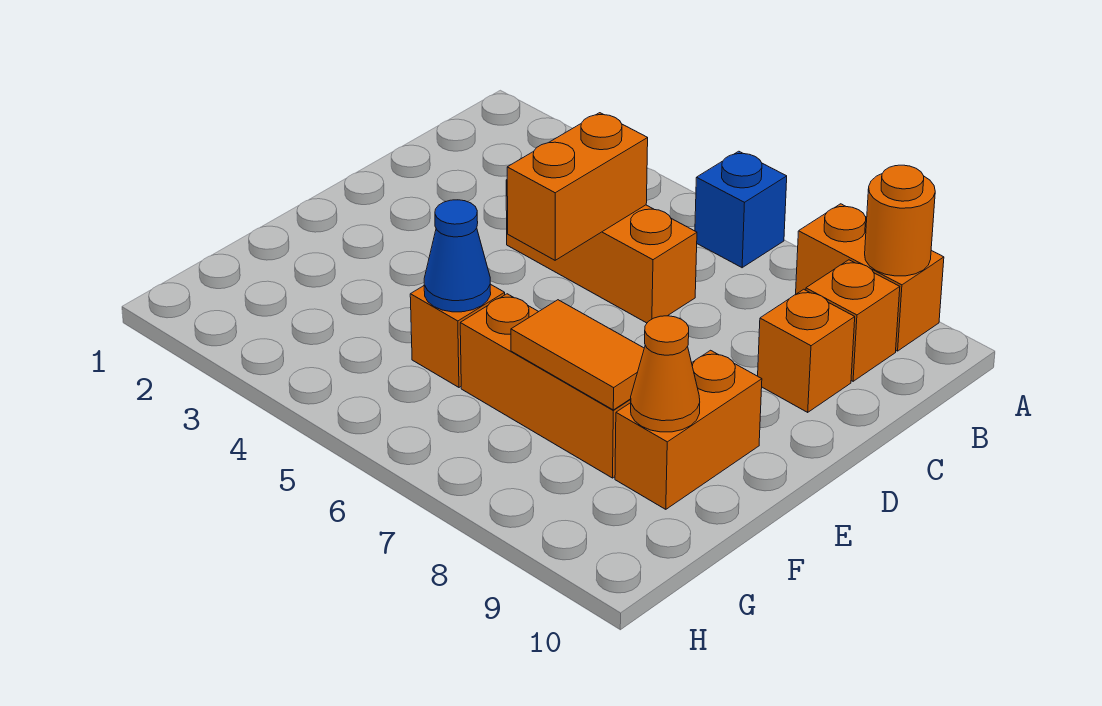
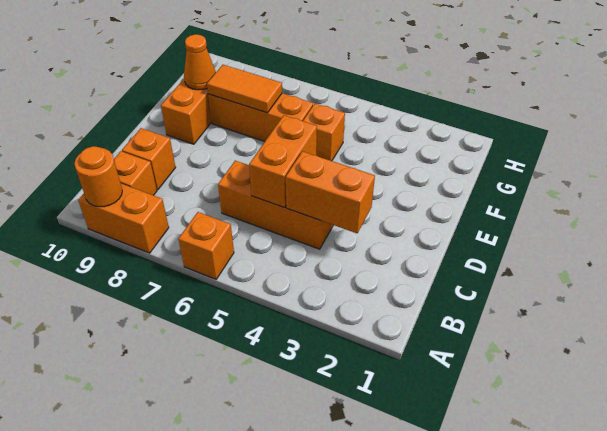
blue brick A6 level 1 -> orange brick A6 level 1
none -> orange brick C3:C4 level 2
blue cone F5 level 2 -> none

